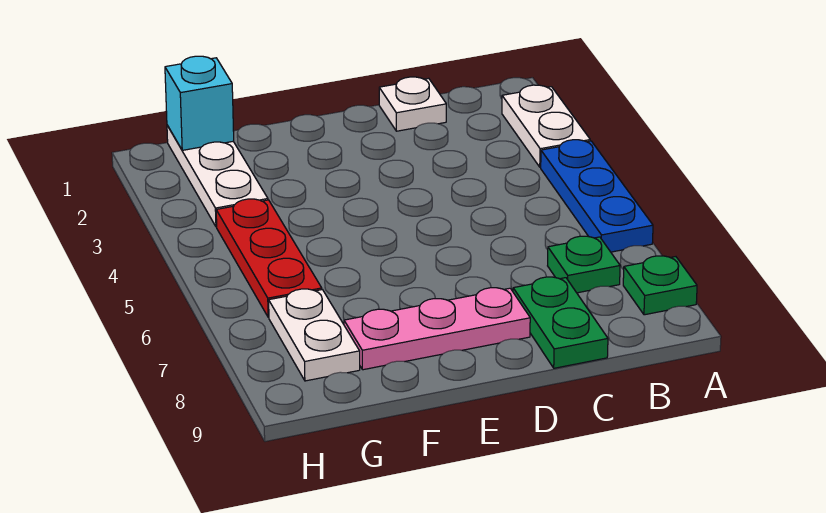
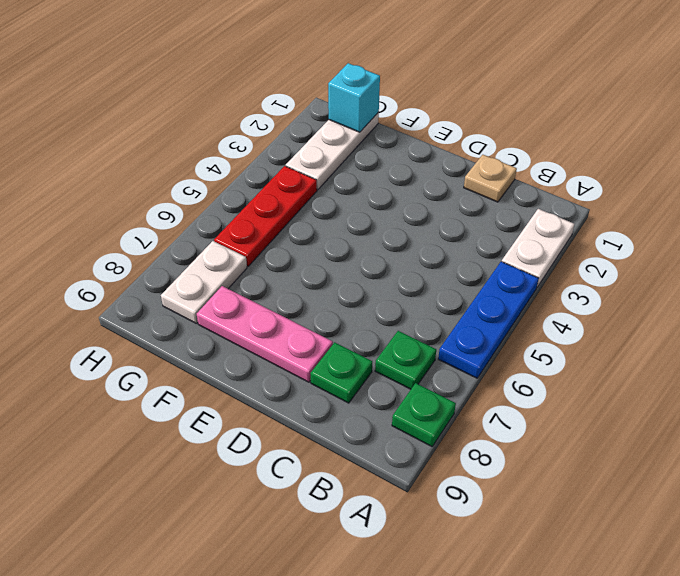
white plate C1 level 1 -> tan plate C1 level 1
green plate C8:C9 level 1 -> green plate C8 level 1

